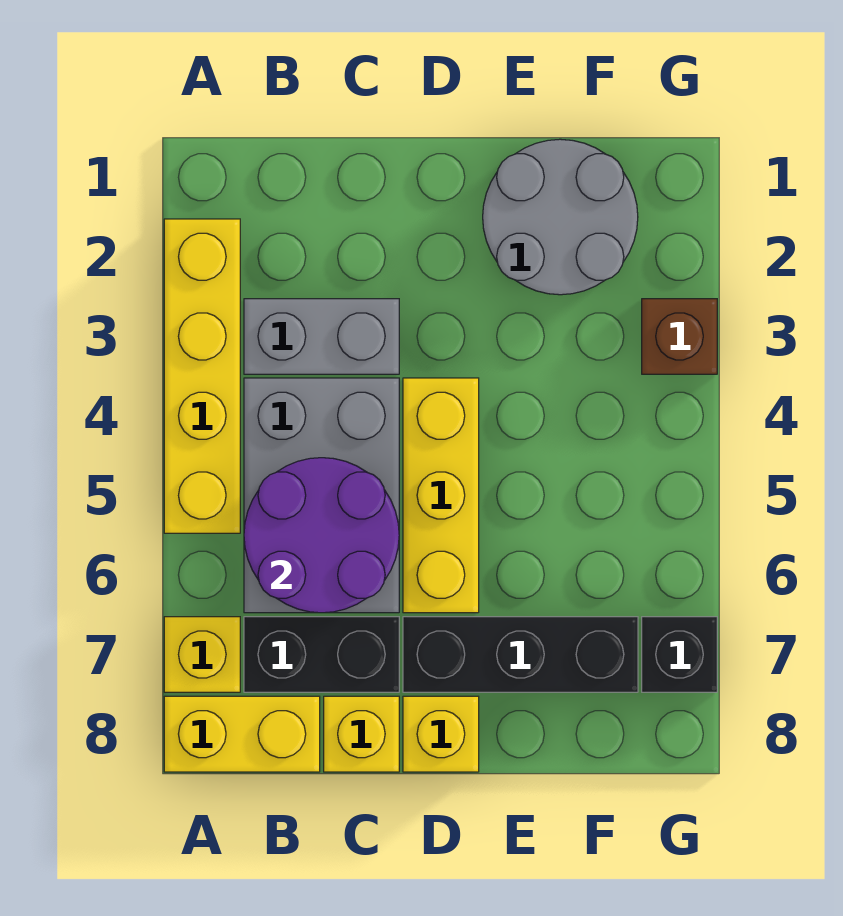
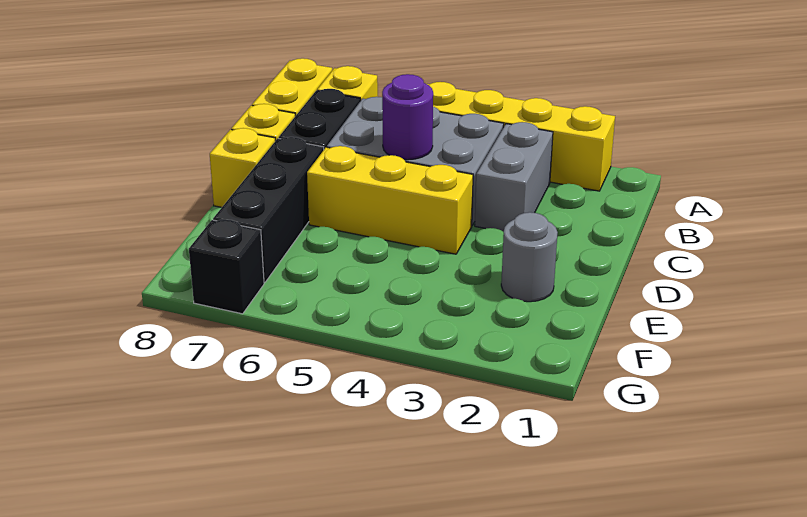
purple round brick B5:C6 level 2 -> purple round brick C5 level 2
grey round brick E1:F2 level 1 -> grey round brick E2 level 1
brown brick G3 level 1 -> none

